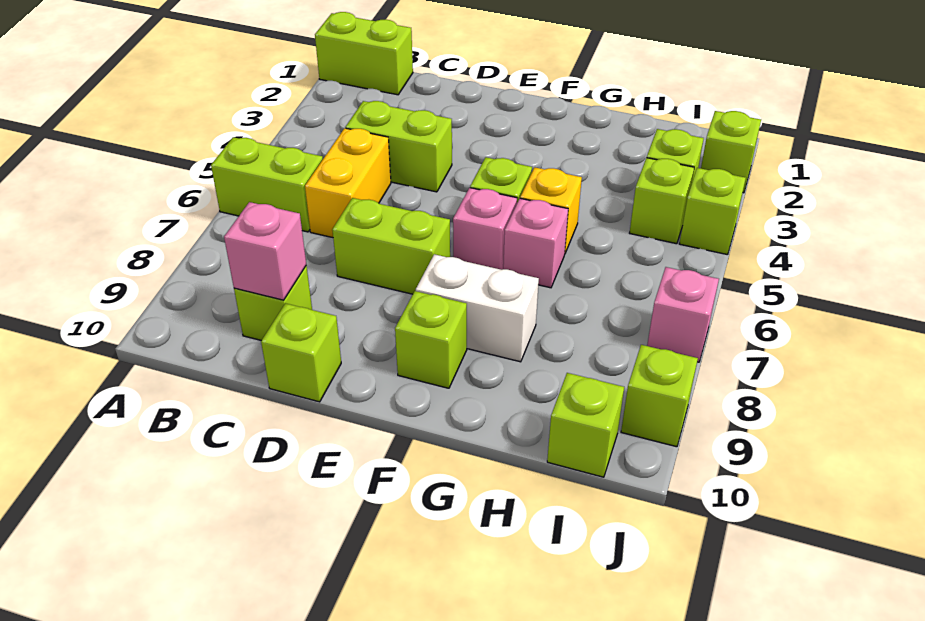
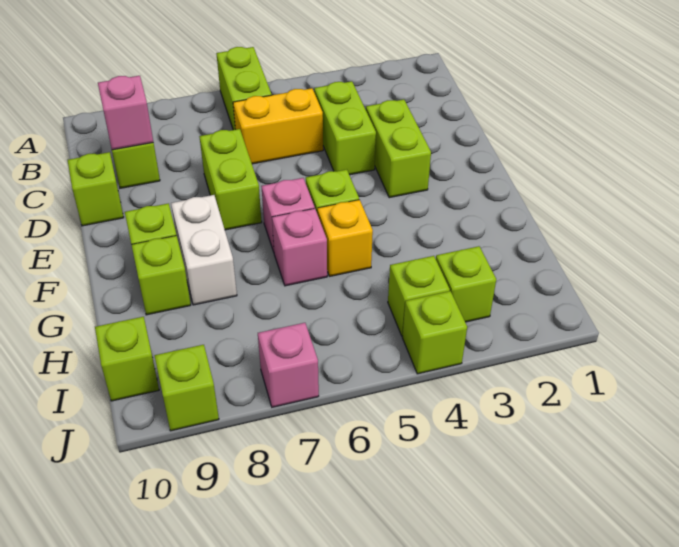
lime brick A1:B1 level 1 -> lime brick D3:E3 level 1
lime brick J2 level 1 -> lime brick G9 level 1

